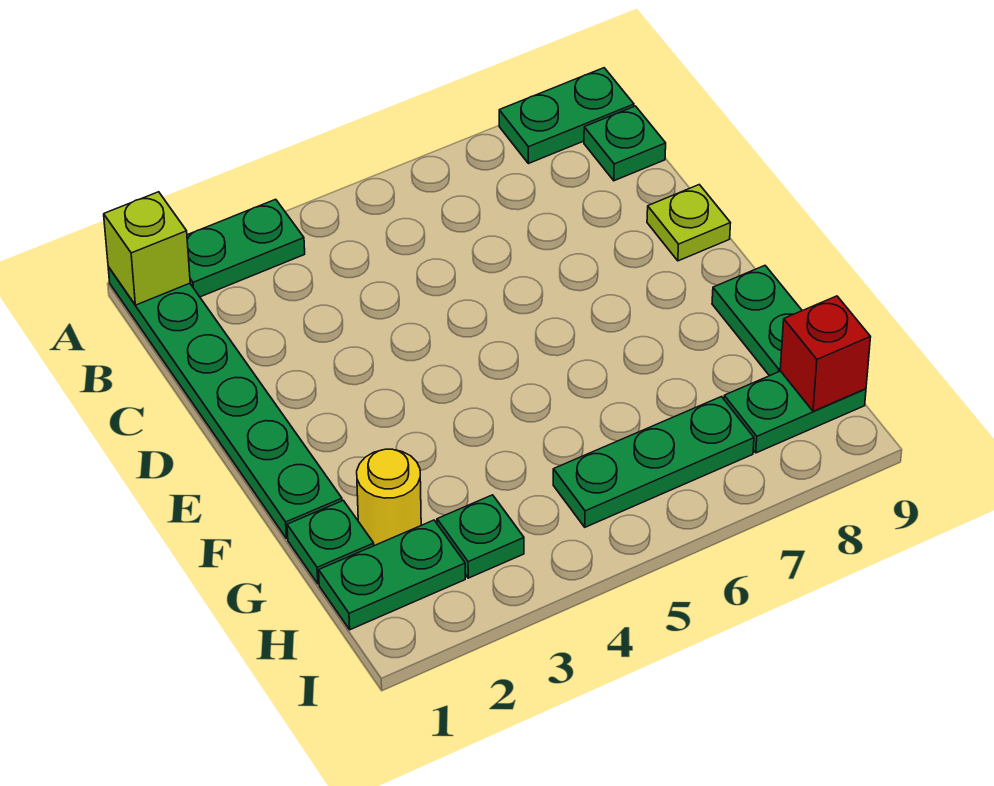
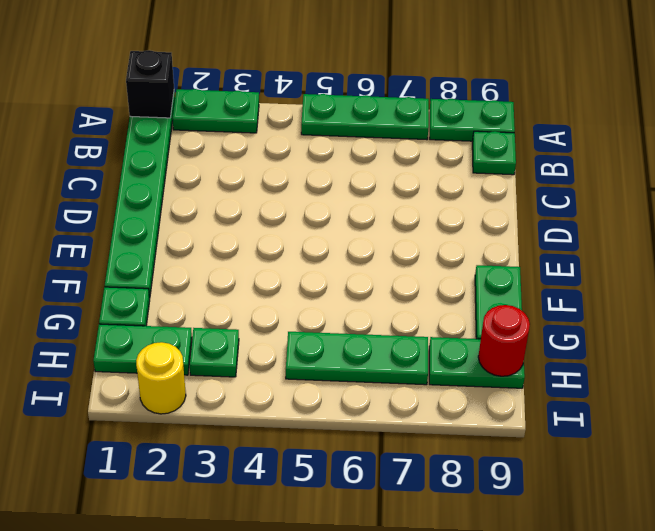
lime brick A1 level 2 -> black brick A1 level 2
none -> green plate A5:A7 level 1
lime plate D9 level 1 -> none
yellow round brick G2 level 1 -> yellow round brick I2 level 1
red brick H9 level 2 -> red round brick H9 level 2

